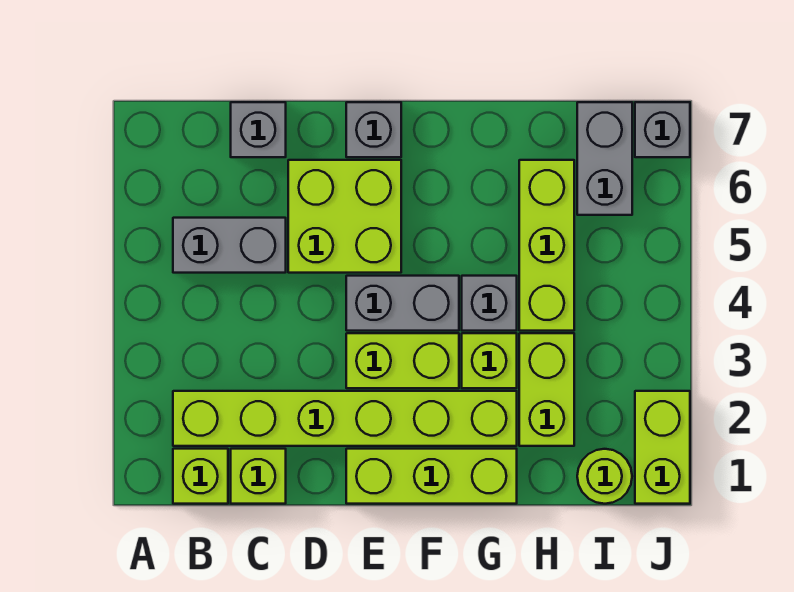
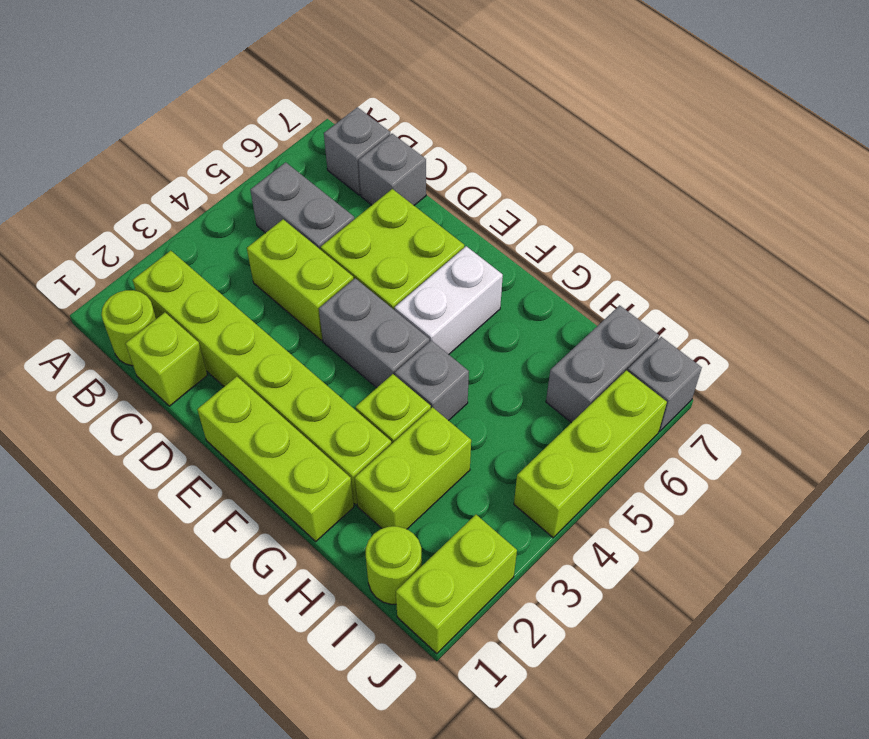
lime brick B1 level 1 -> lime round brick B1 level 1
lime brick E3:F3 level 1 -> lime brick C4:D4 level 1
grey brick E7 level 1 -> grey brick B7 level 1
none -> white brick F5:F6 level 1
lime brick H4:H6 level 1 -> lime brick J4:J6 level 1

